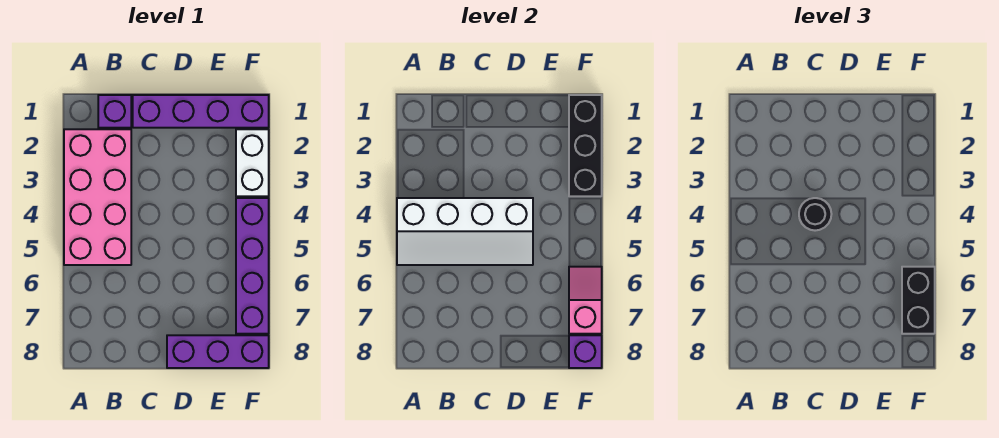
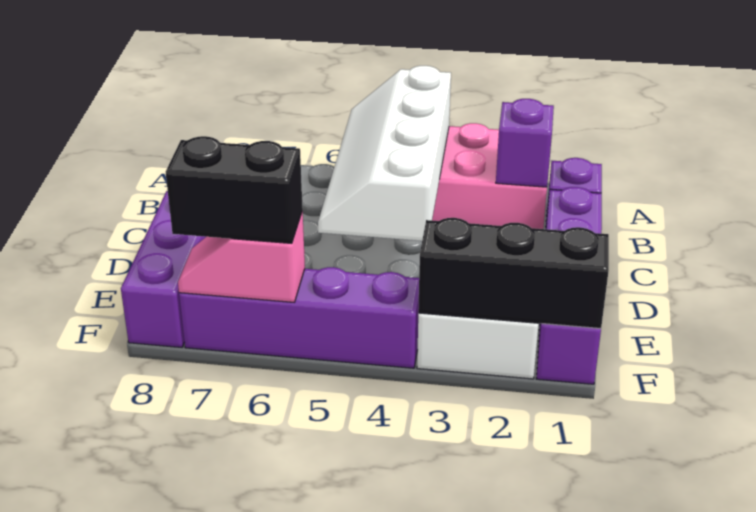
black round brick C4 level 3 -> none
pink slope F6:F7 level 2 top 7 -> pink slope F6:F7 level 2 top 6
purple brick F8 level 2 -> purple brick B2 level 2

